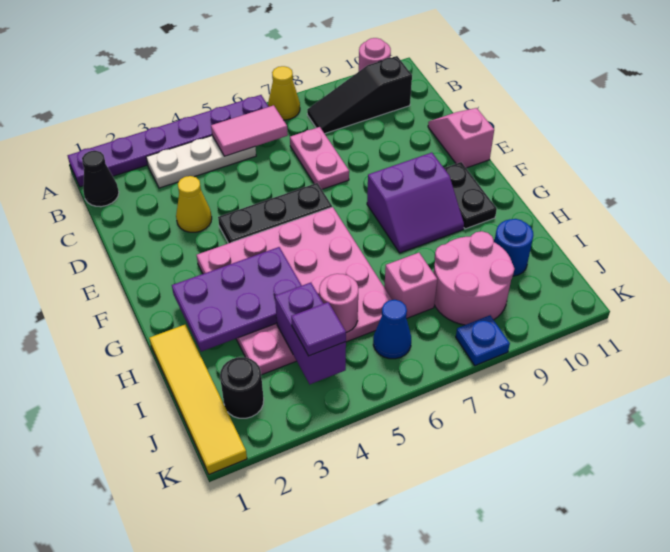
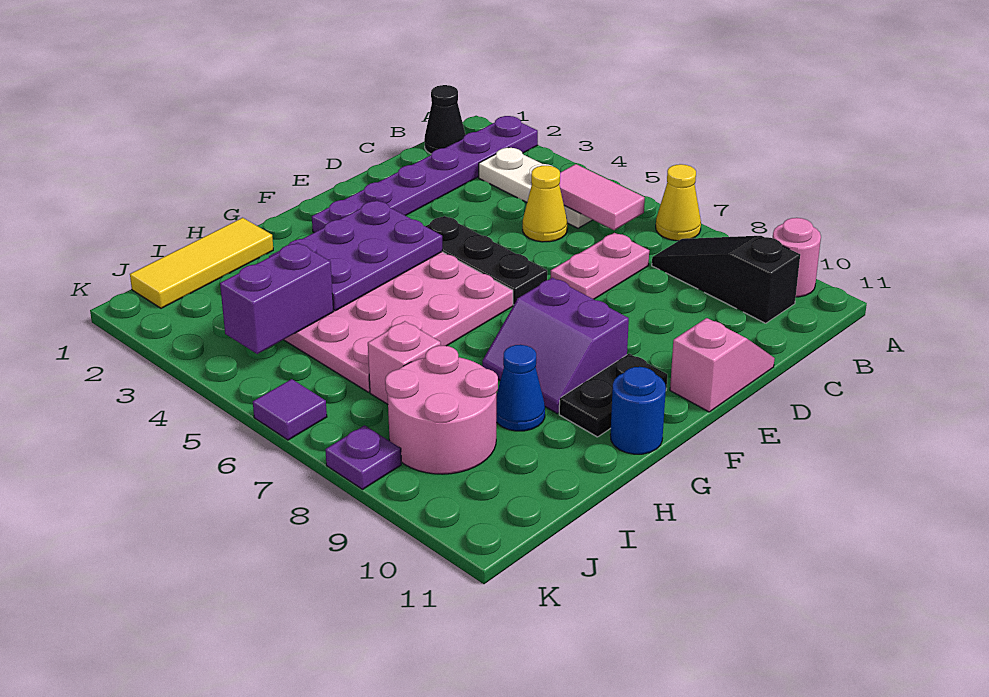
purple plate A1:A6 level 1 -> purple plate A2:F2 level 1
yellow cone D3 level 1 -> yellow cone C5 level 1
purple plate G2:H4 level 2 -> purple plate F3:H4 level 2
yellow tile H1:K1 level 1 -> yellow tile H1:J1 level 1
pink round brick I5 level 2 -> none
blue round brick I10 level 1 -> blue round brick G11 level 1
black round brick J2 level 1 -> none
purple tile J4 level 3 -> purple tile K6 level 1
blue cone J6 level 1 -> blue cone H9 level 1
blue plate K8 level 1 -> purple plate K8 level 1

